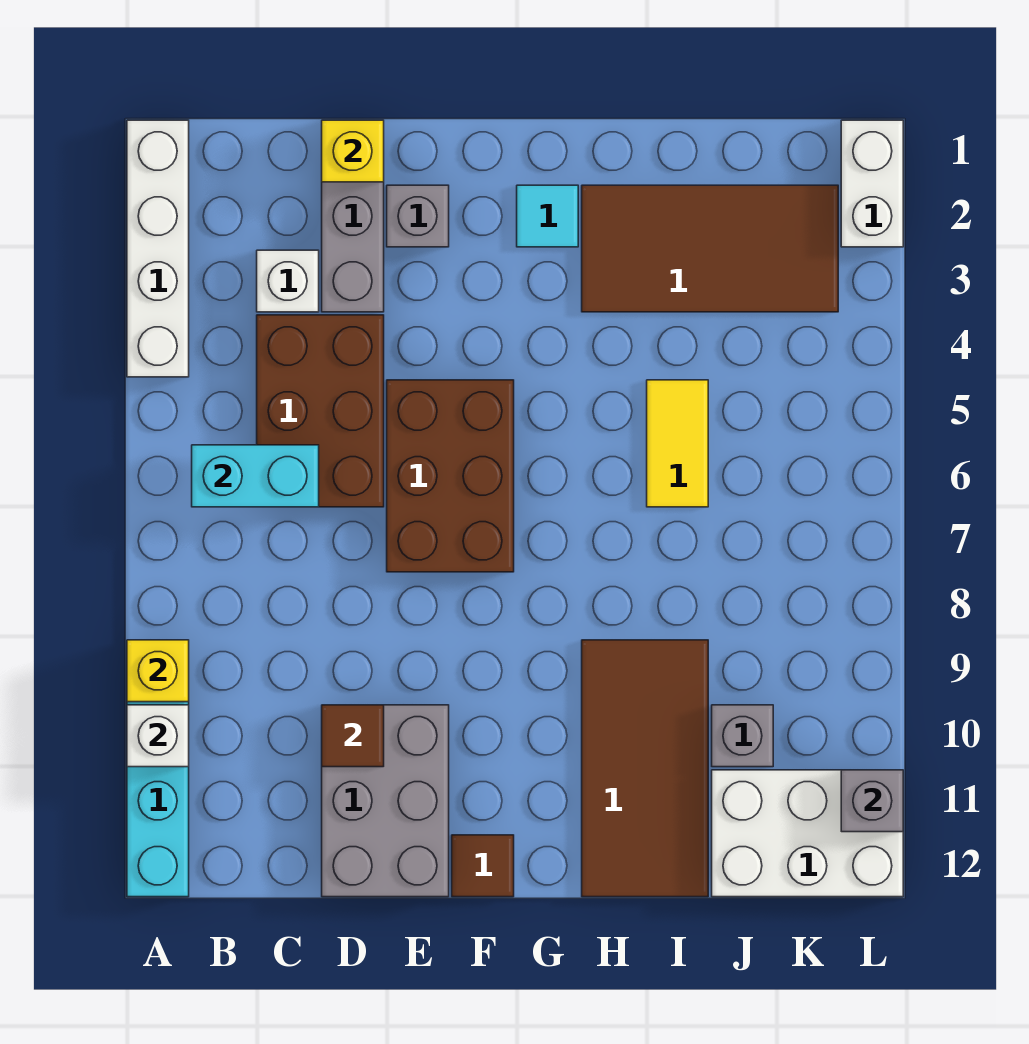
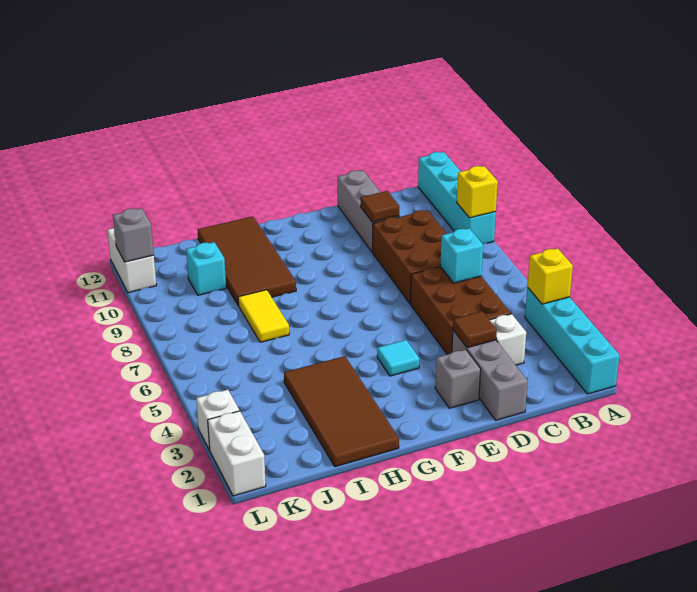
white brick A1:A4 level 1 -> cyan brick A1:A4 level 1
white brick A10 level 2 -> white brick L3 level 1
cyan brick B6:C6 level 2 -> cyan brick C6 level 2
yellow brick D1 level 2 -> yellow brick A4 level 2
grey brick D10:E12 level 1 -> grey brick D10:D12 level 1
brown brick E5:F7 level 1 -> brown brick C7:D9 level 1
brown tile F12 level 1 -> brown tile D3 level 2
cyan tile G2 level 1 -> cyan tile F4 level 1
brown tile H2:K3 level 1 -> brown tile H1:I4 level 1
yellow tile I5:I6 level 1 -> yellow tile I7:I8 level 1
grey brick J10 level 1 -> cyan brick J10 level 1
white brick J11:L12 level 1 -> white brick L11:L12 level 1

